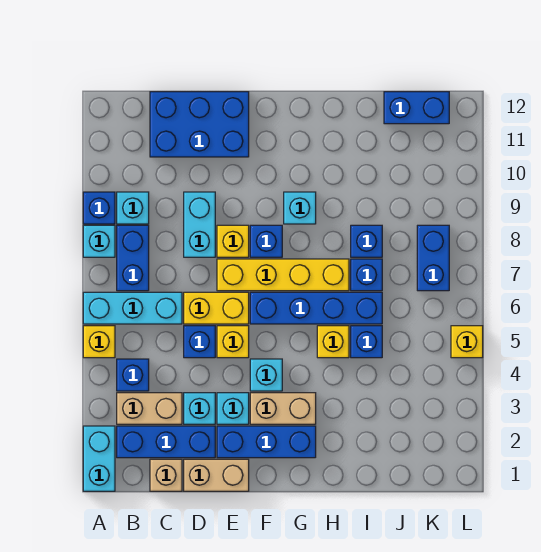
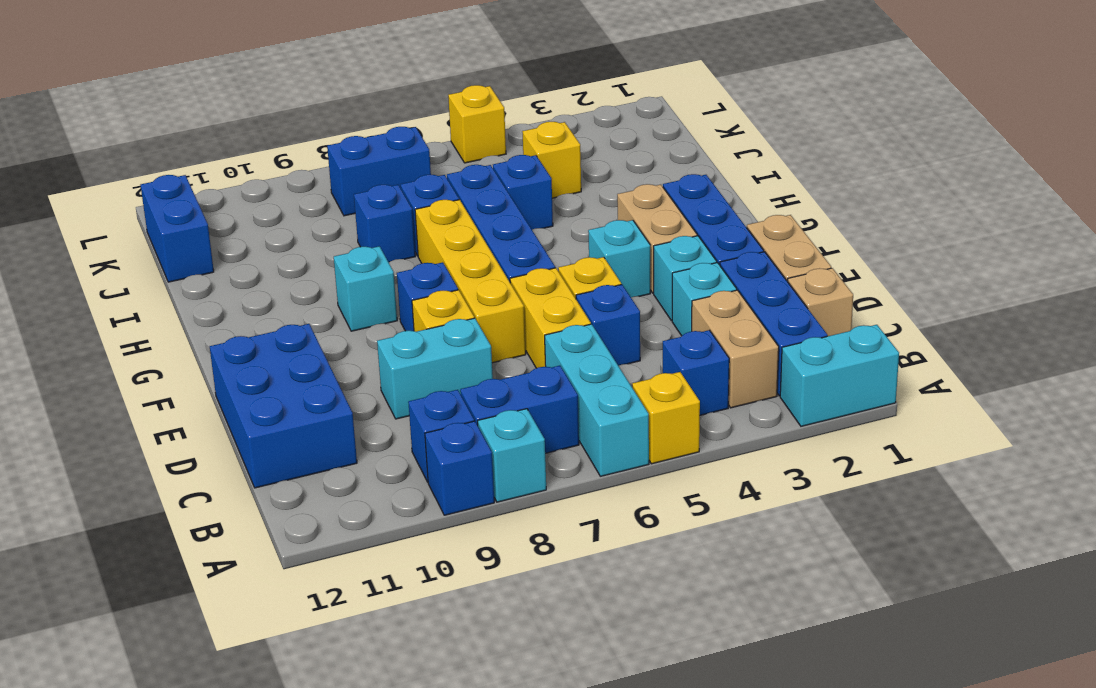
cyan brick B9 level 1 -> blue brick B9 level 1
yellow brick H5 level 1 -> yellow brick J4 level 1

